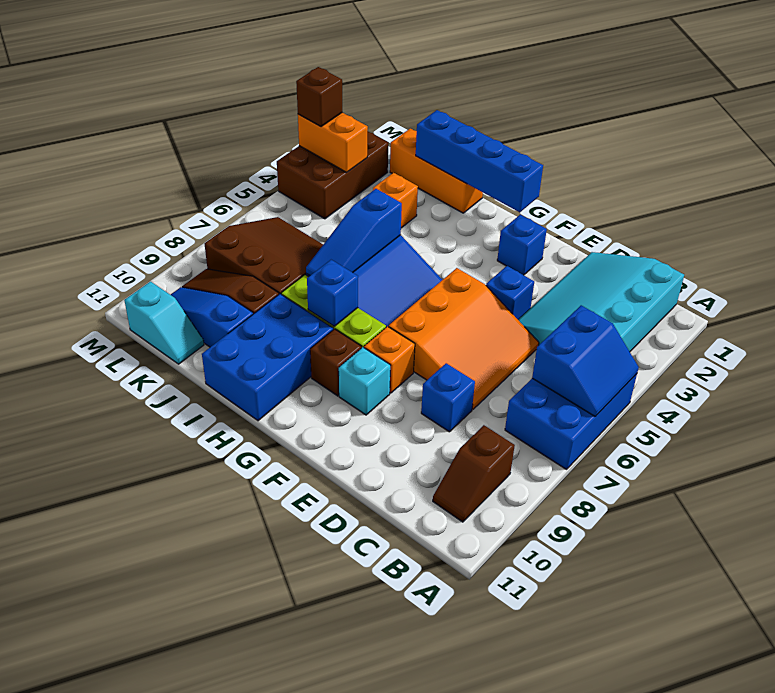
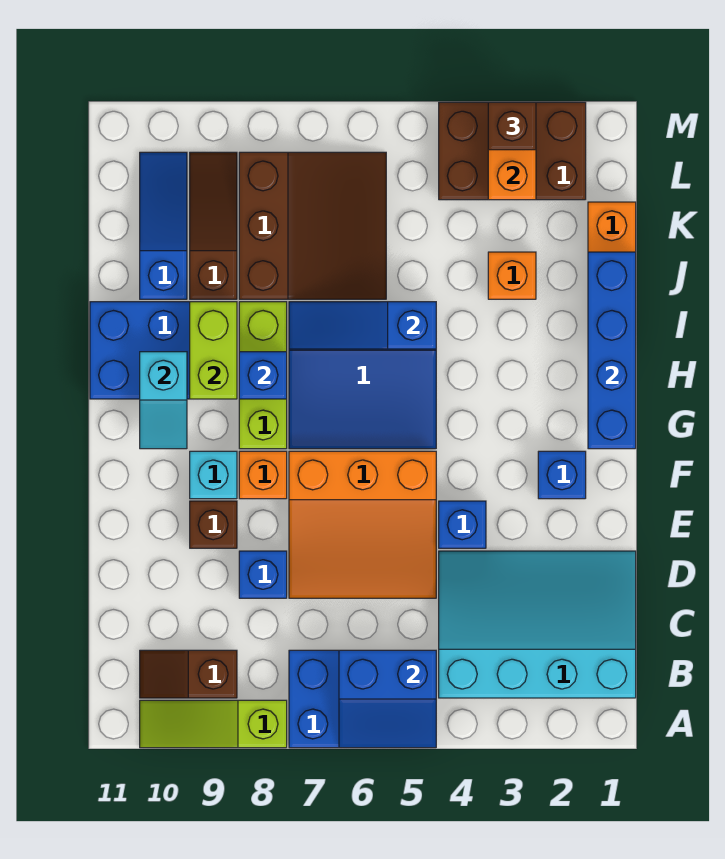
none -> lime slope A8:A10 level 1 top 8
brown brick G9 level 1 -> brown brick E9 level 1
none -> lime brick H9:I9 level 2
cyan slope K11:L11 level 1 top L -> cyan slope G10:H10 level 2 top H

